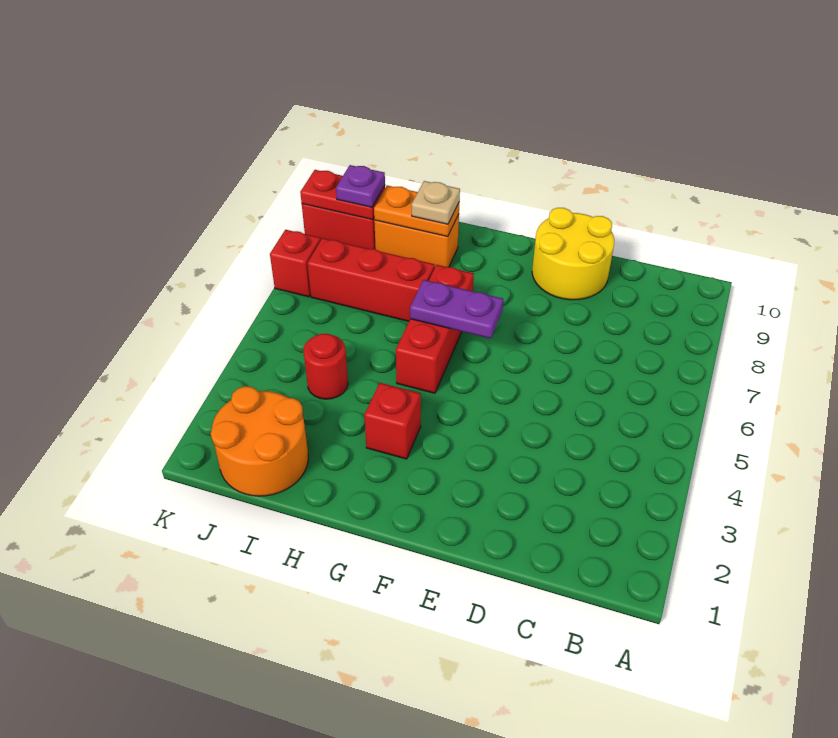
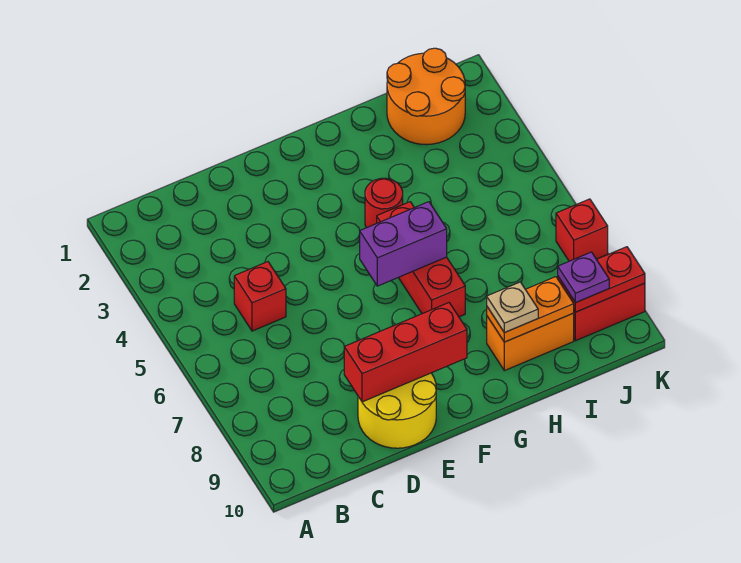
purple plate F6:G6 level 2 -> purple brick F6:G6 level 2
red brick G3 level 1 -> red brick C5 level 1
red brick H7:J7 level 1 -> red brick D9:F9 level 2
red round brick I4 level 1 -> red round brick G4 level 1

